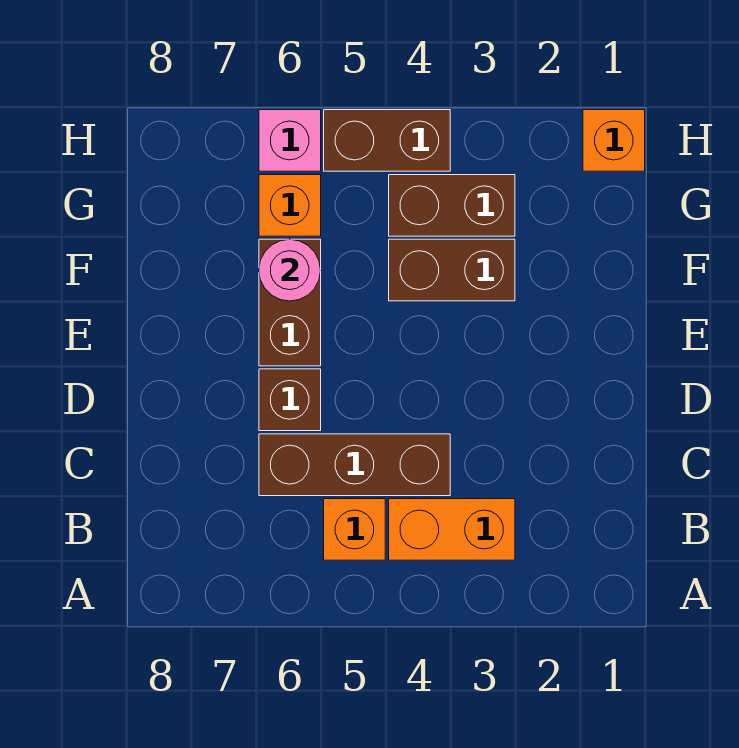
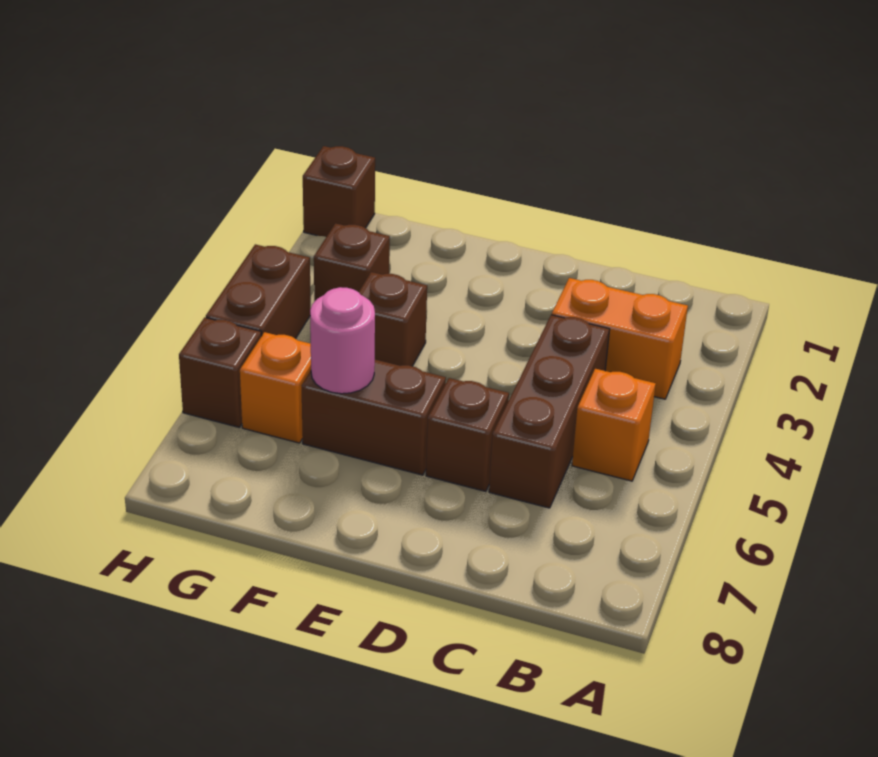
orange brick B3:B4 level 1 -> orange brick B3:C3 level 1
brown brick F3:F4 level 1 -> brown brick F4 level 1
brown brick G3:G4 level 1 -> brown brick G3 level 1
orange brick H1 level 1 -> brown brick H1 level 1
pink brick H6 level 1 -> brown brick H6 level 1

